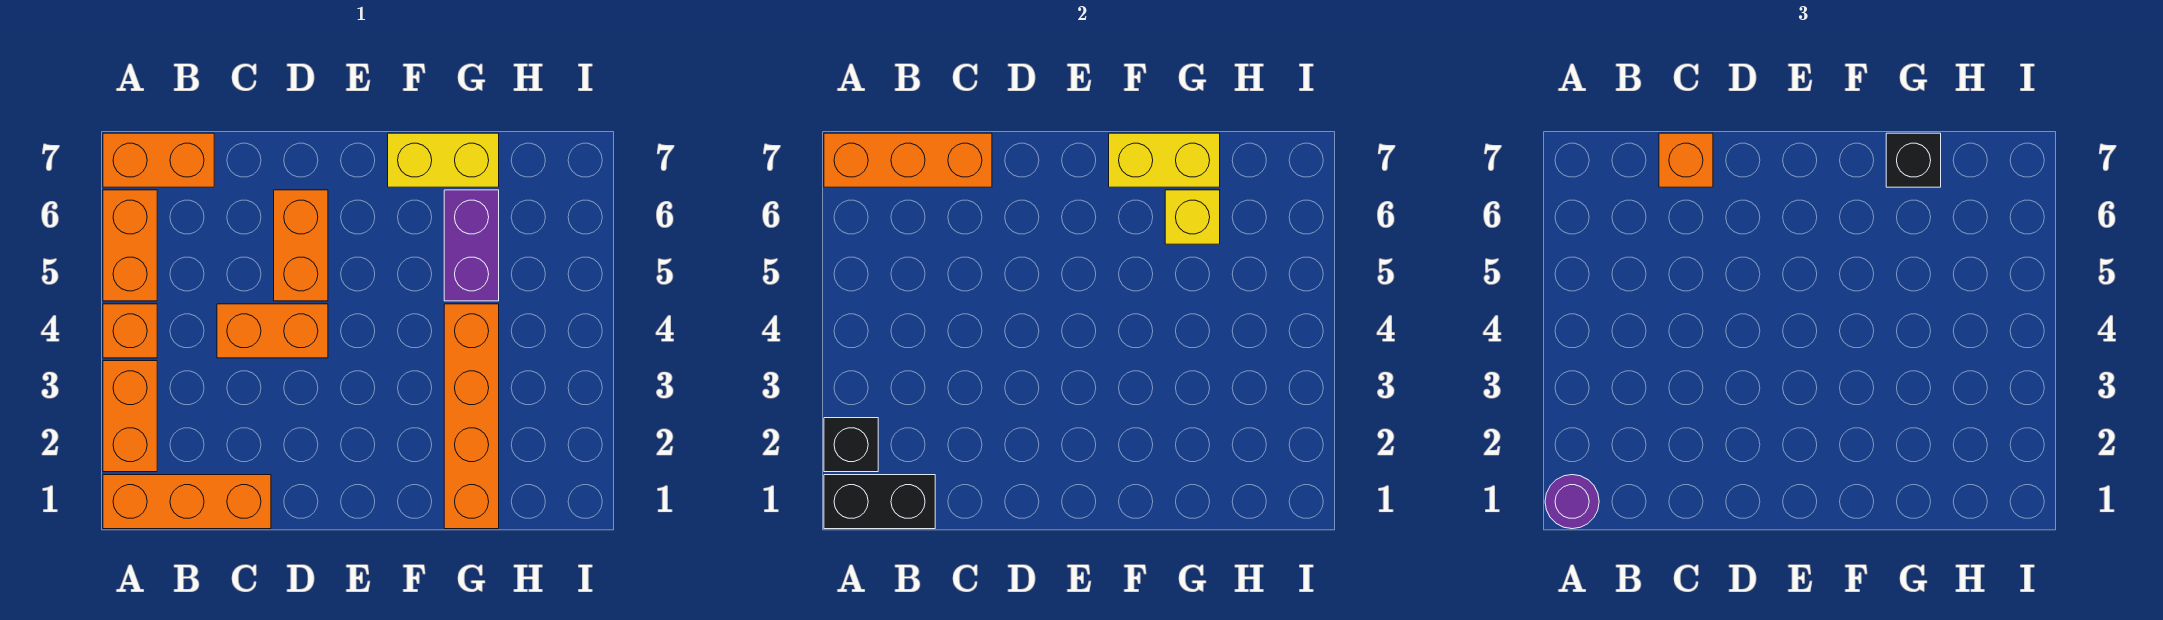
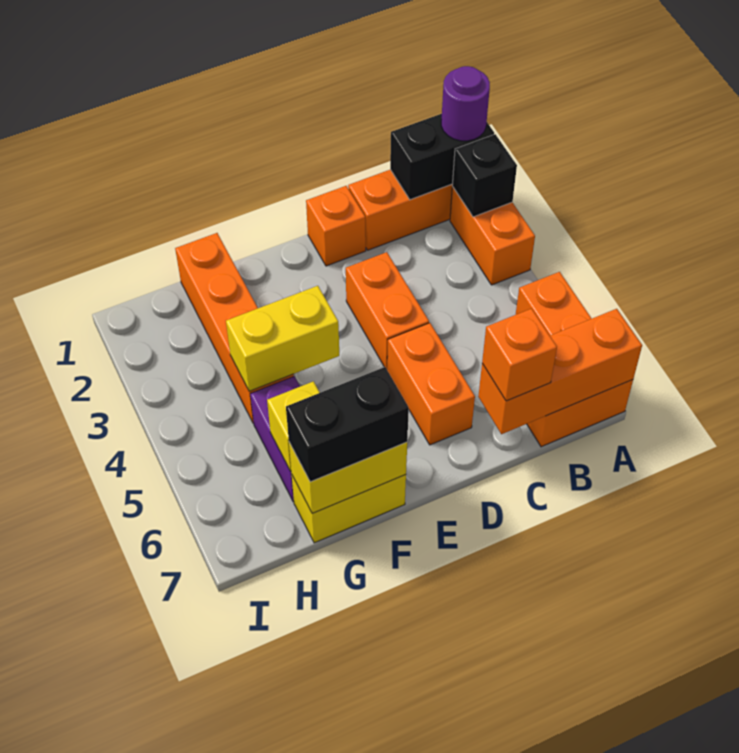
orange brick A4 level 1 -> orange brick D1 level 1
orange brick C4:D4 level 1 -> orange brick D3:D4 level 1
none -> yellow brick F4:G4 level 2
black brick G7 level 3 -> black brick F7:G7 level 3

